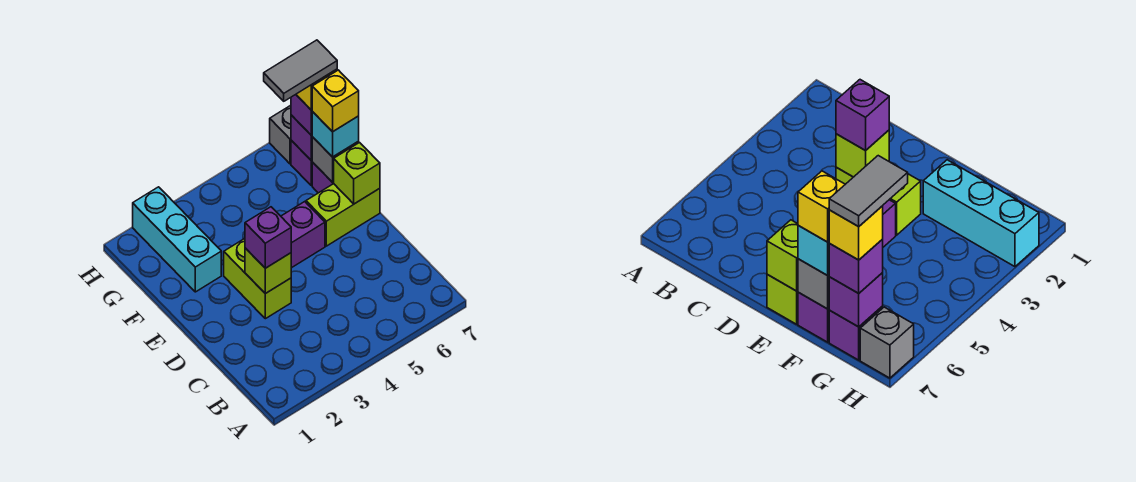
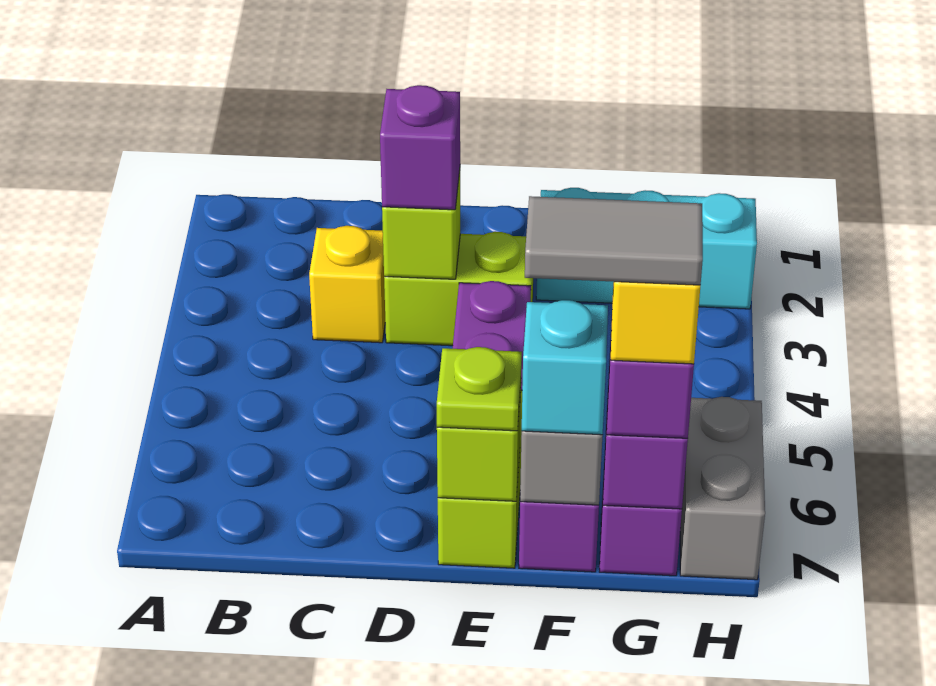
none -> lime plate E7 level 3
yellow brick F7 level 4 -> yellow brick C3 level 1
grey tile G6:G7 level 5 -> grey tile F7:G7 level 5
grey brick H7 level 1 -> grey brick H6:H7 level 1

